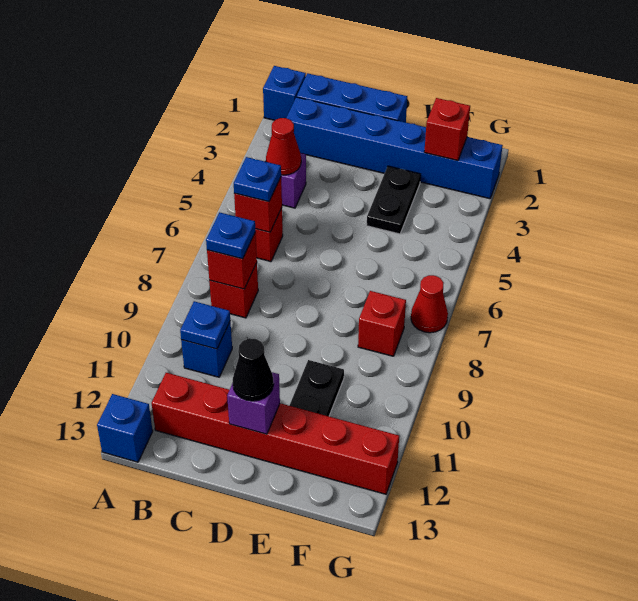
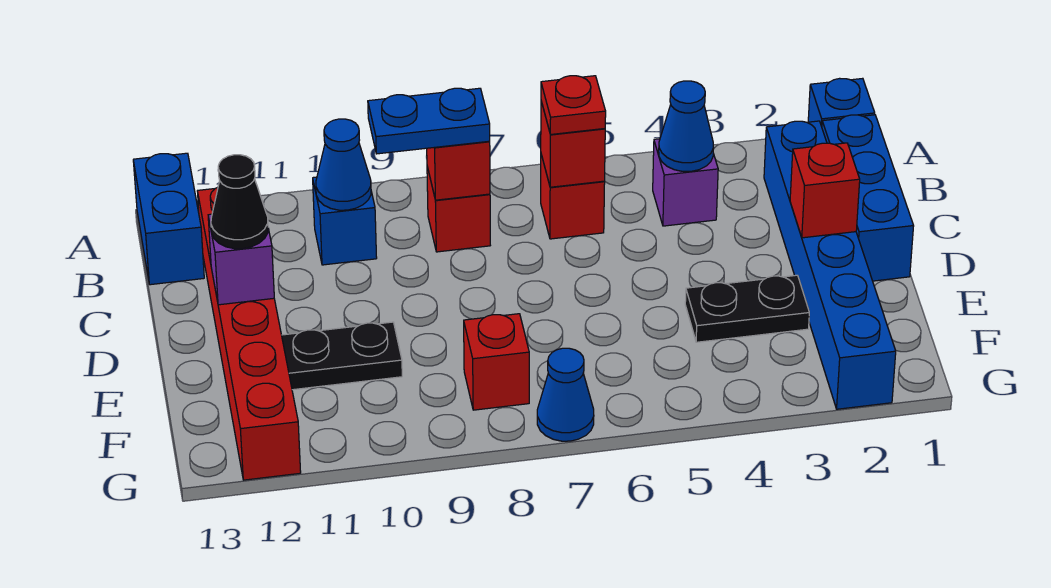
blue brick A13 level 1 -> blue brick A13:B13 level 1
red cone B4 level 2 -> blue cone B4 level 2
blue plate B6 level 3 -> red plate B6 level 3
blue plate B8 level 3 -> blue plate B8:B9 level 3
blue plate B10 level 2 -> blue cone B10 level 2
red brick F2 level 2 -> red brick D2 level 2
red cone G7 level 1 -> blue cone G7 level 1

